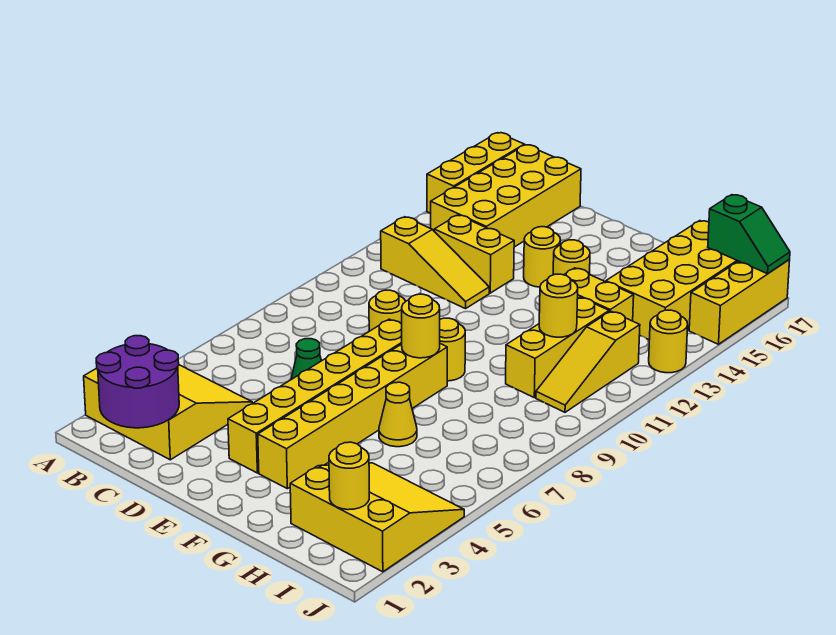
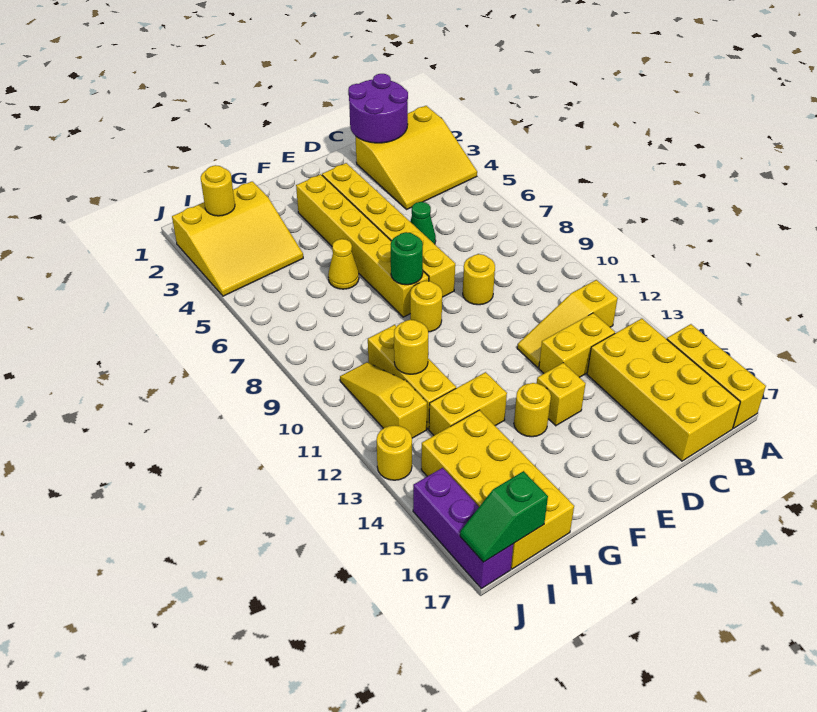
yellow round brick E14 level 1 -> yellow brick E14 level 1
yellow round brick F8 level 2 -> green round brick F8 level 2
yellow brick J15:J17 level 1 -> purple brick J15:J17 level 1

